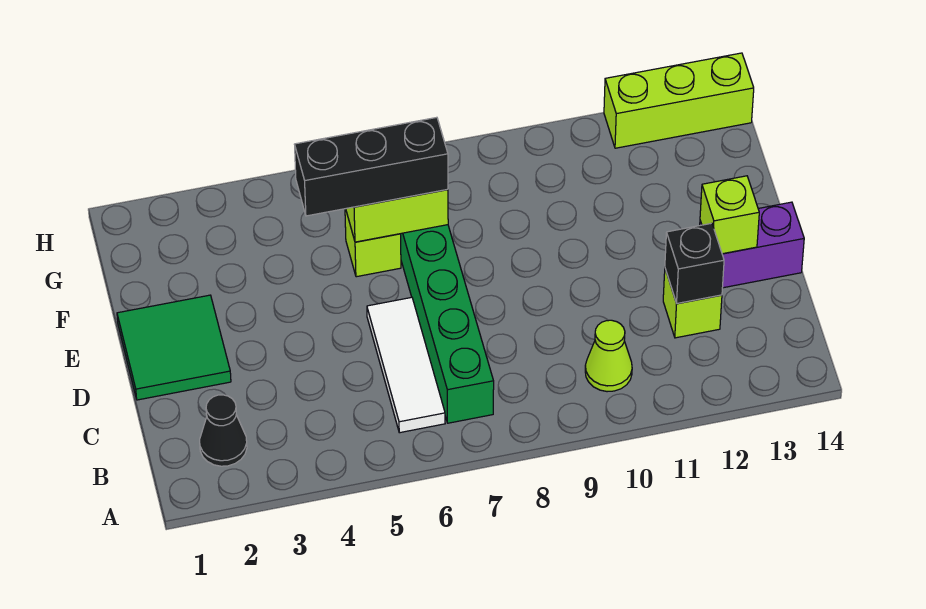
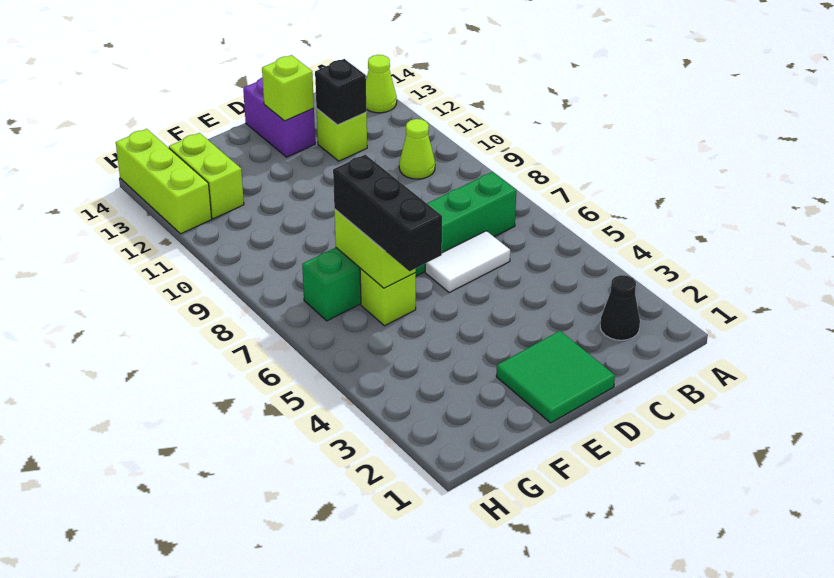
none -> lime cone A13 level 1
white tile B6:D6 level 1 -> white tile C6:D6 level 1
none -> lime brick G12:G13 level 1

